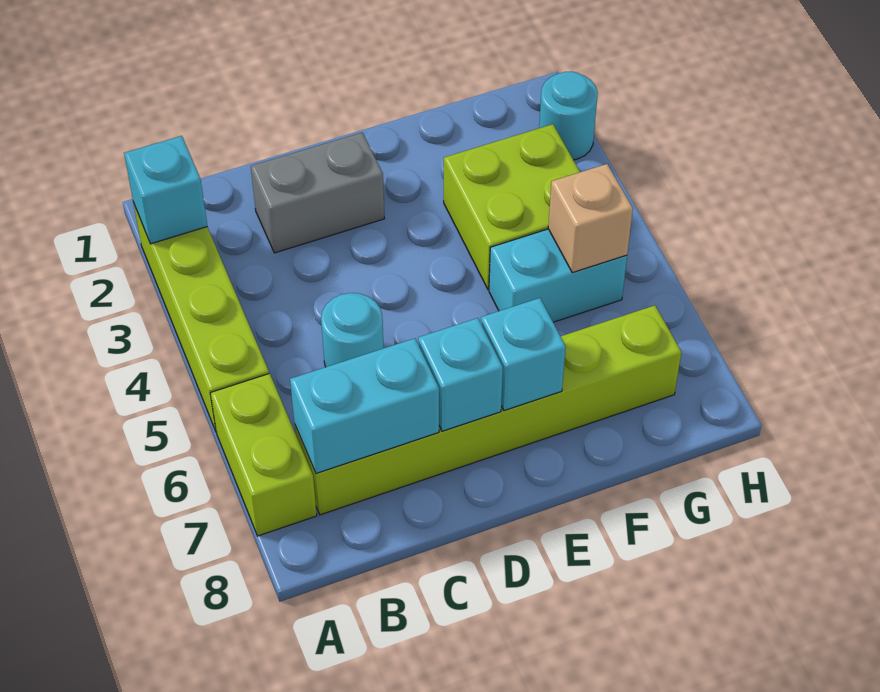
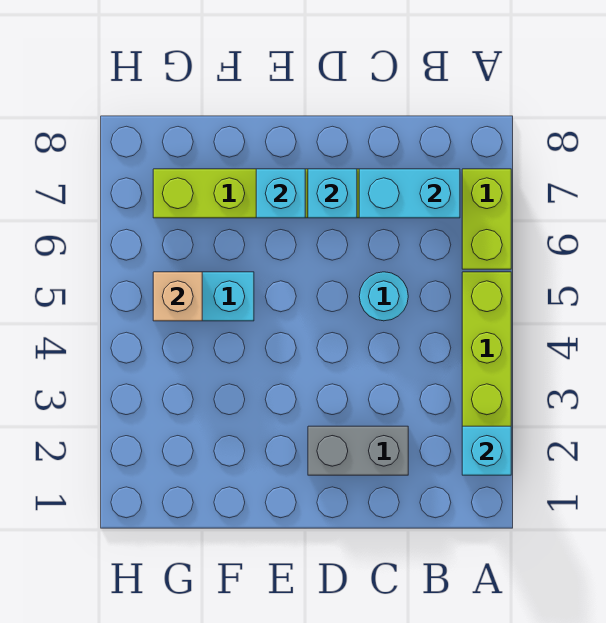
lime brick F3:G4 level 1 -> none
cyan round brick H2 level 1 -> none

